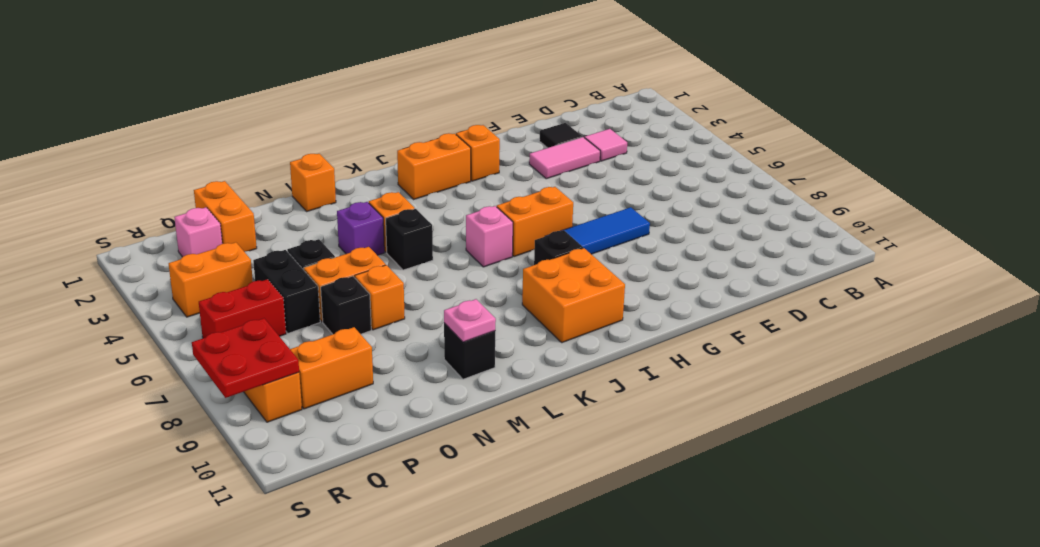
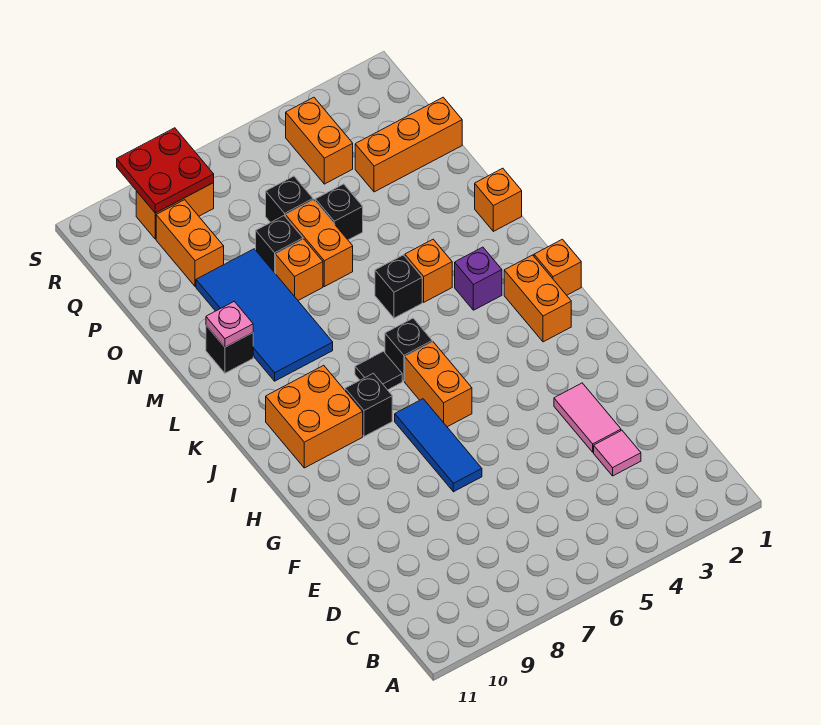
black tile E2 level 1 -> black tile J7 level 1
orange brick H2 level 1 -> orange brick J1 level 1
pink brick J6 level 1 -> black brick J6 level 1
none -> blue tile L8:O9 level 1
purple brick M4 level 1 -> purple brick K3 level 1
orange brick P1:P2 level 1 -> orange brick P1:P3 level 1
black brick P5:P6 level 1 -> black brick P6 level 1
pink brick Q2 level 1 -> none
red brick Q6:R6 level 1 -> none

